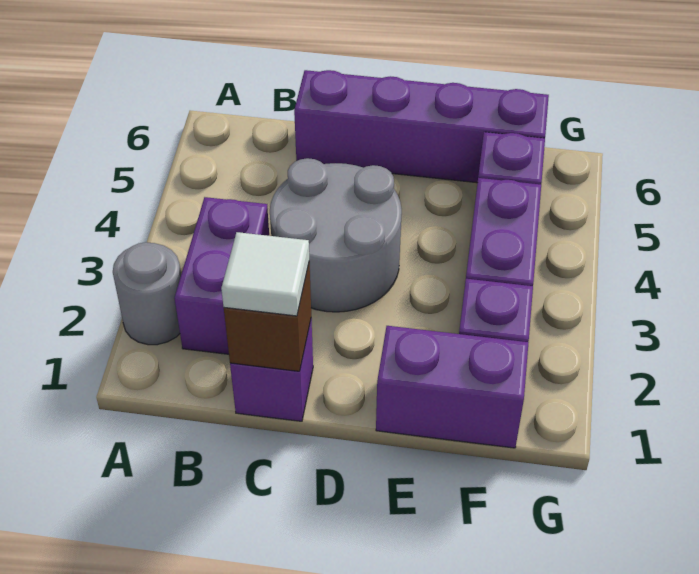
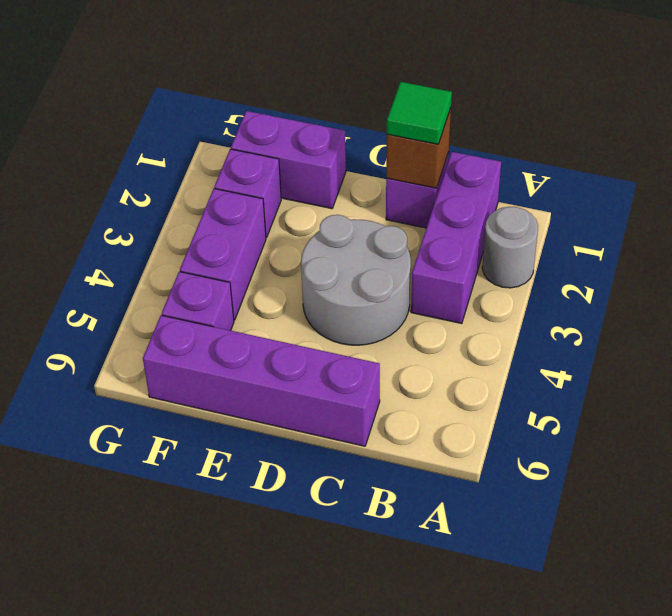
purple brick B2:B3 level 1 -> purple brick B1:B3 level 1
white tile C1 level 3 -> green tile C1 level 3

